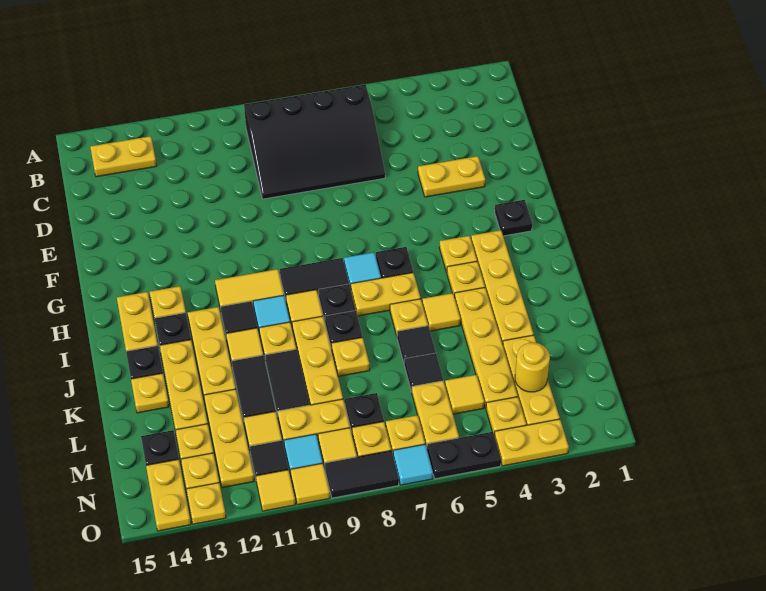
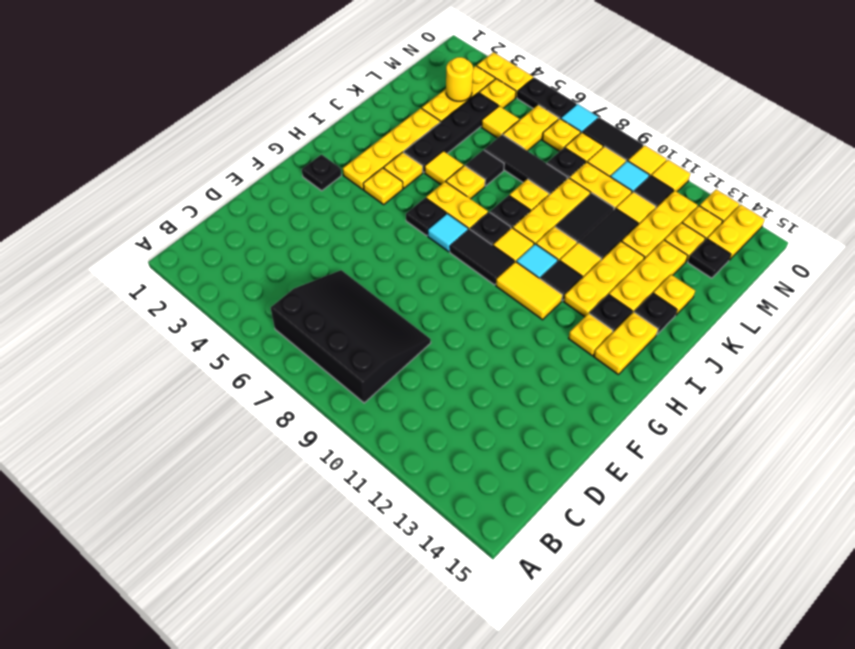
yellow plate B13:B14 level 1 -> none
yellow plate E3:E4 level 1 -> none
yellow plate J4:M4 level 1 -> black plate J4:M4 level 1
black tile L6 level 1 -> black tile L6:L8 level 1

